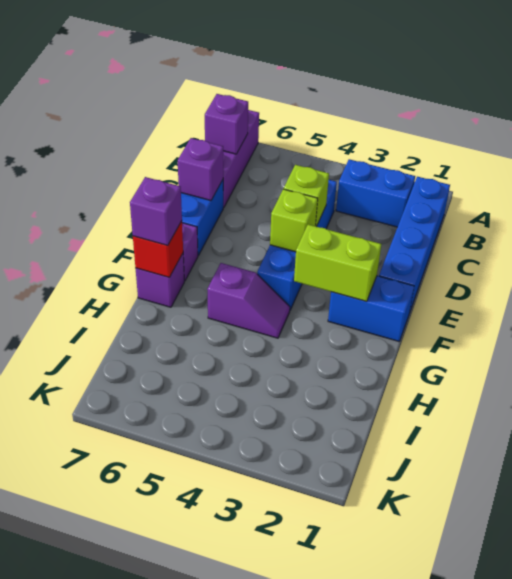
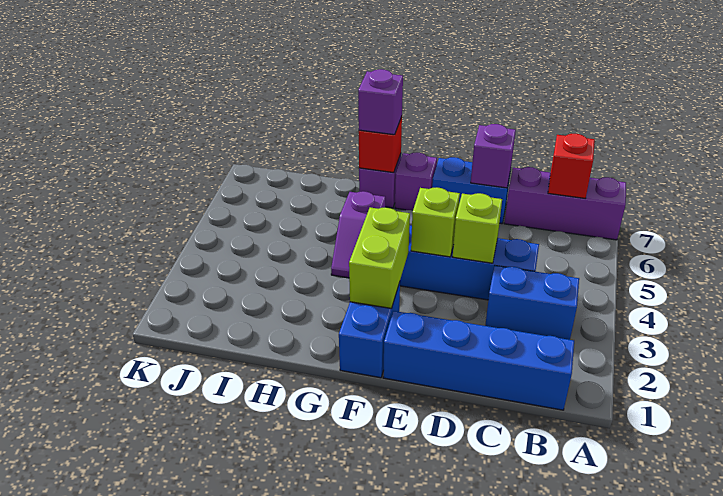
blue brick B2:B3 level 1 -> blue brick B3:C3 level 1
purple brick B7 level 2 -> red brick B7 level 2

